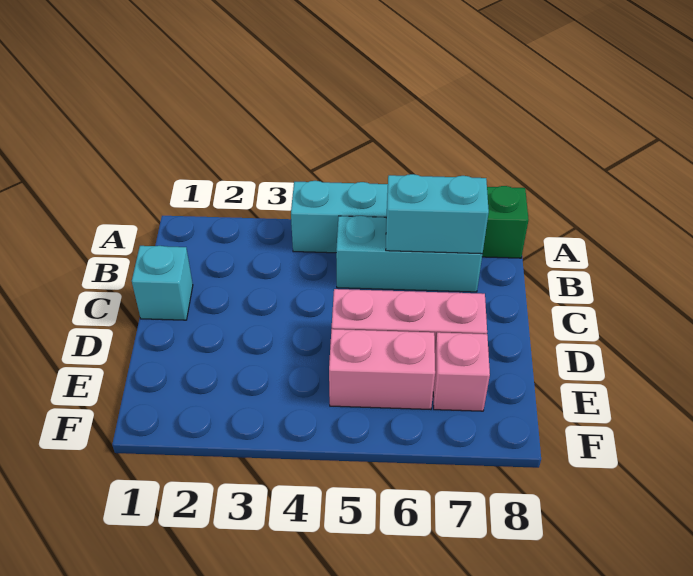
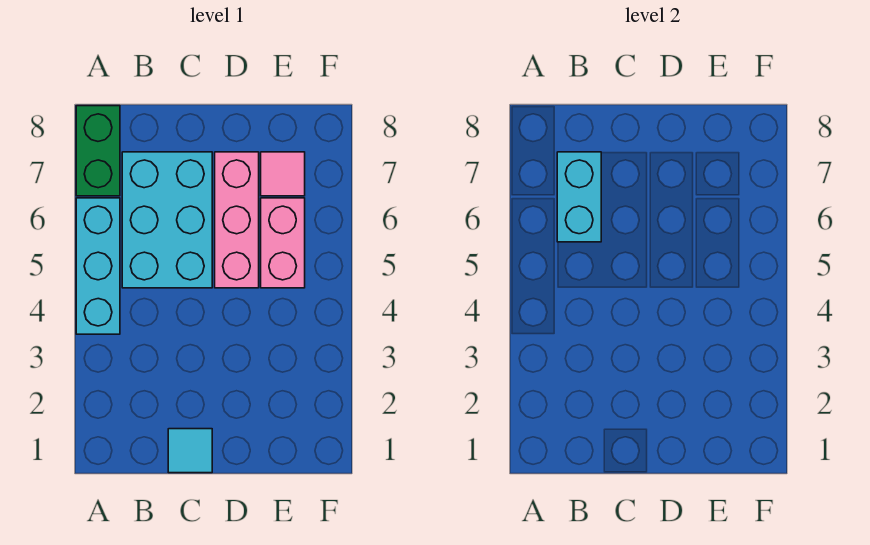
cyan brick B5:B7 level 1 -> cyan brick B5:C7 level 1
cyan brick C1 level 1 -> cyan tile C1 level 1
pink brick E7 level 1 -> pink tile E7 level 1

